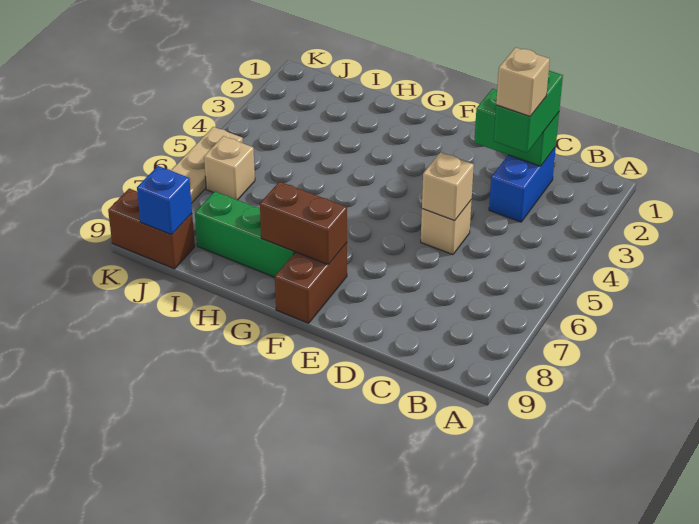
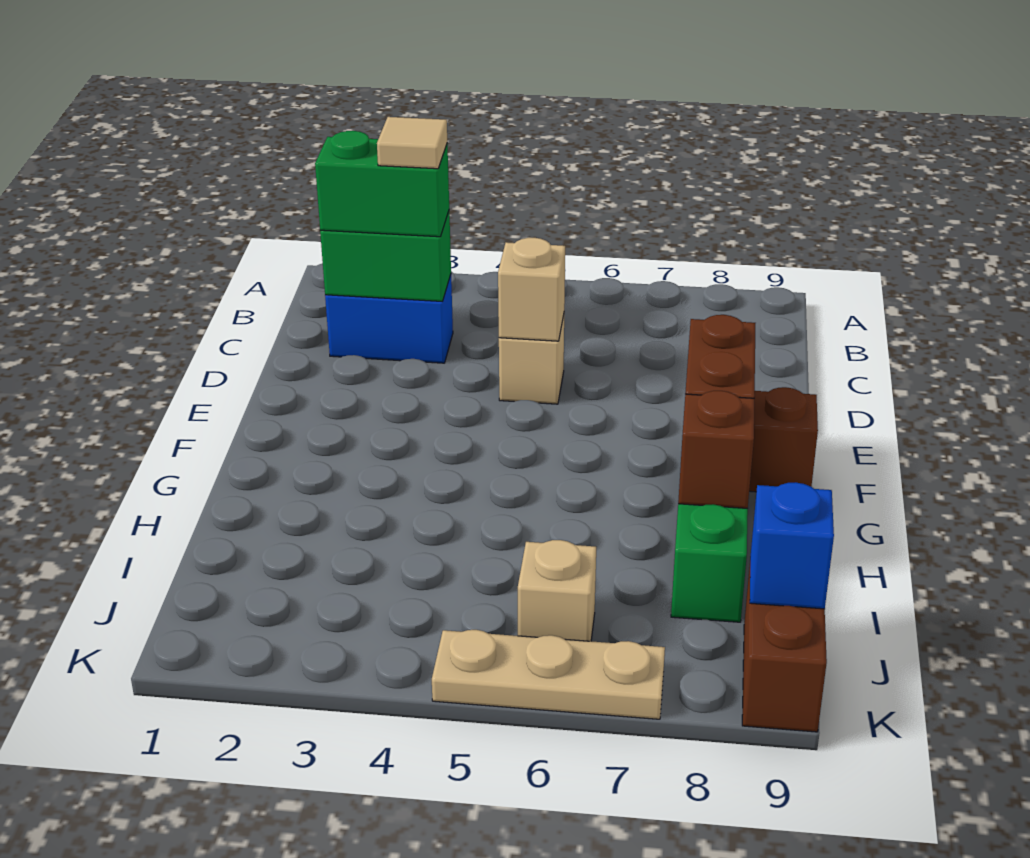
green brick C2:D2 level 2 -> green brick C2:C3 level 2
tan brick C3 level 4 -> tan tile C3 level 4
none -> brown brick H8 level 2

